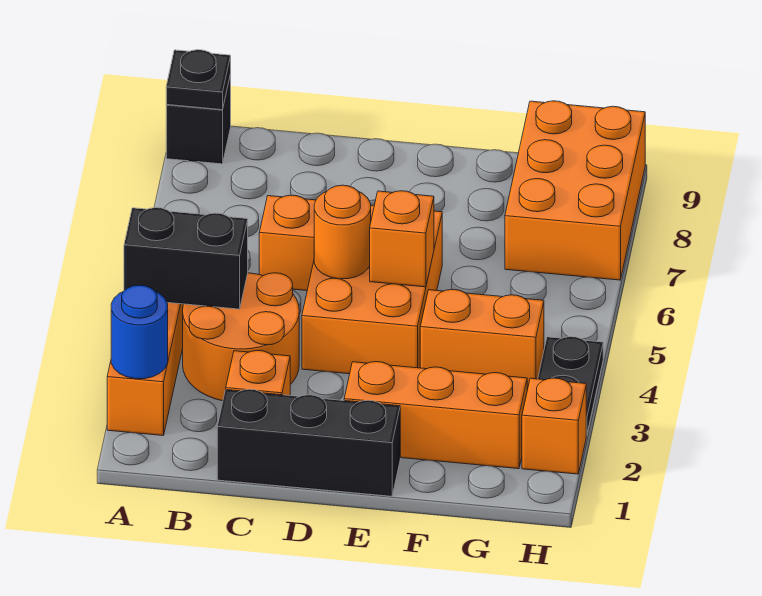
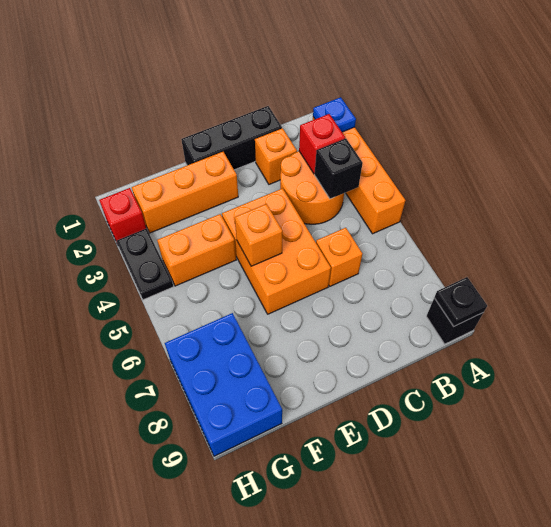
blue round brick A2 level 2 -> blue plate A2 level 2
black brick A4:B4 level 2 -> black brick B4 level 2
none -> red brick B3 level 2
orange round brick D5 level 2 -> none
orange brick G7:H9 level 1 -> blue brick G7:H9 level 1
orange brick H2 level 1 -> red brick H2 level 1

